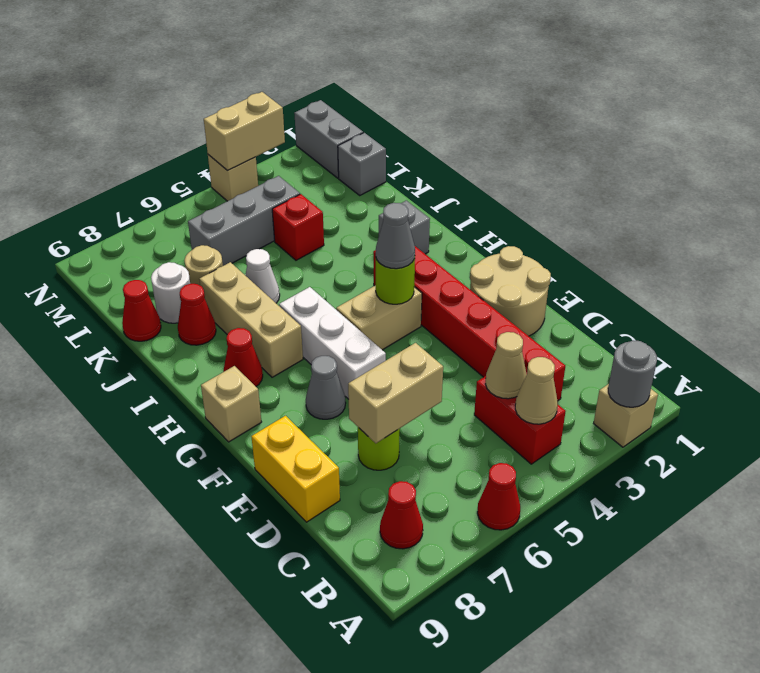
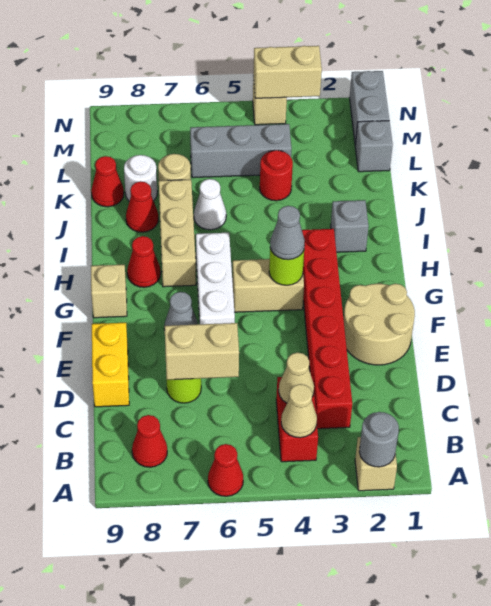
red brick K4 level 1 -> red round brick K4 level 1

